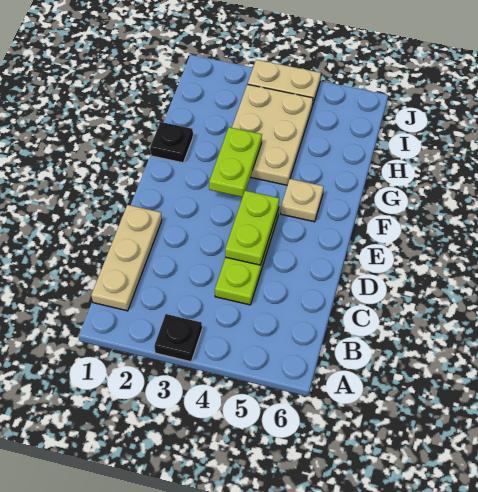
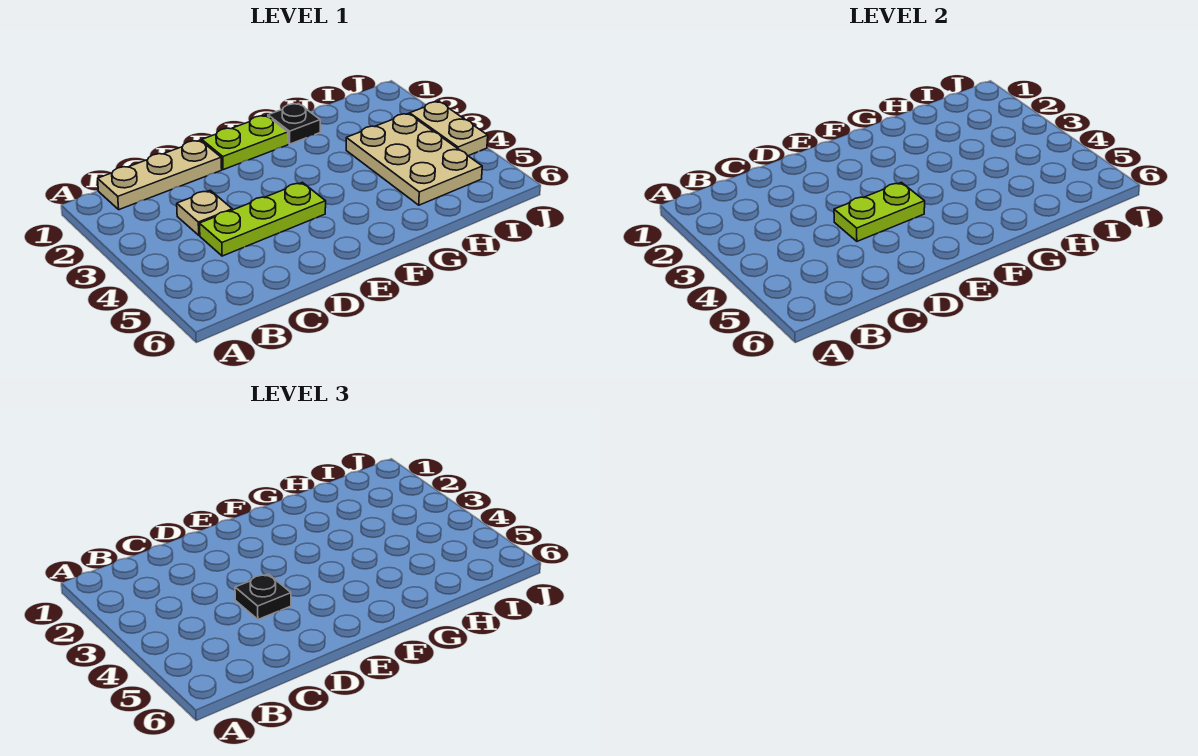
black plate A3 level 1 -> black plate D4 level 3
lime plate F3:G3 level 2 -> lime plate E1:F1 level 1
tan plate F5 level 1 -> tan plate C3 level 1
tan plate G3:I4 level 1 -> tan plate H3:I5 level 1

